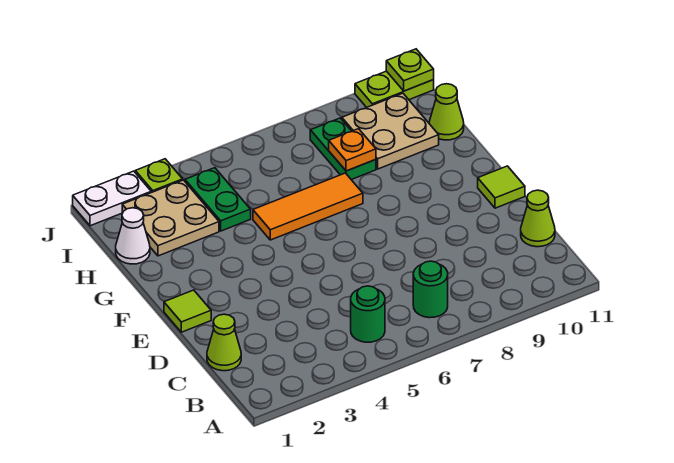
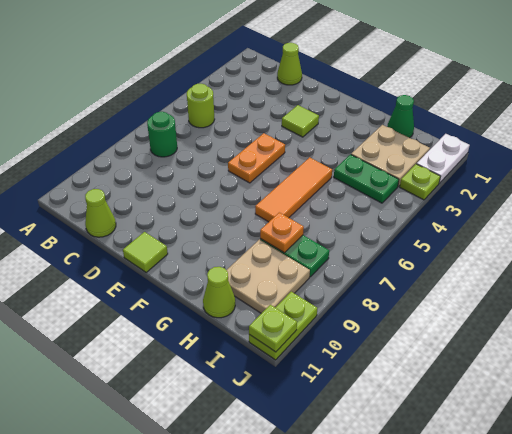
green round brick B5 level 1 -> lime round brick B5 level 1
lime tile E1 level 1 -> lime tile E3 level 1
none -> orange plate E5:E6 level 1
white cone H1 level 1 -> green cone H1 level 1

